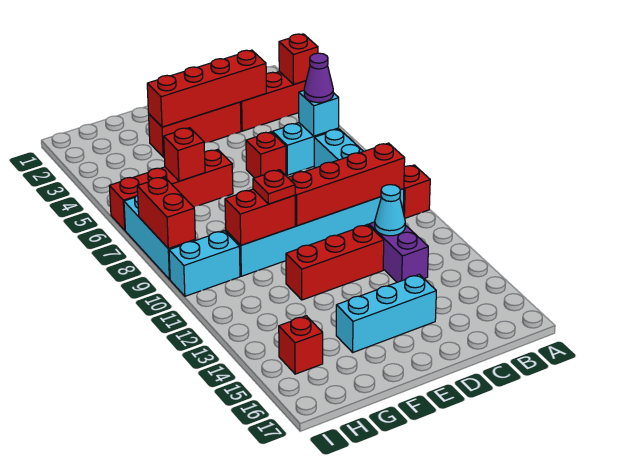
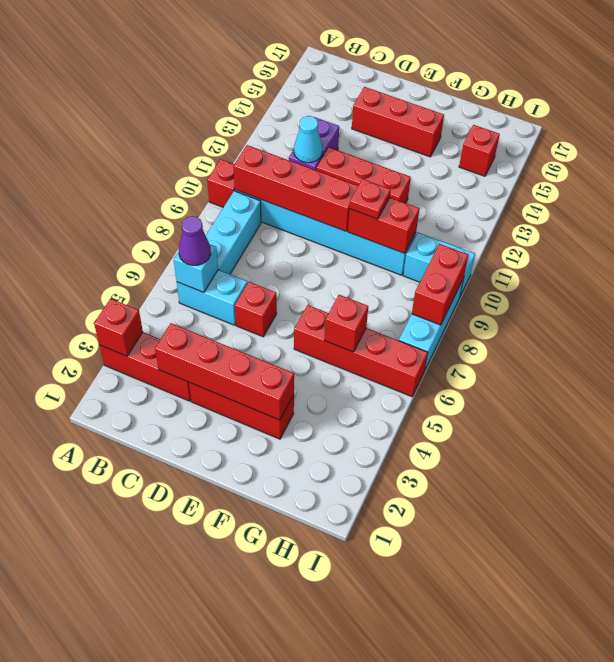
cyan brick D15:F15 level 1 -> red brick D15:F15 level 1

